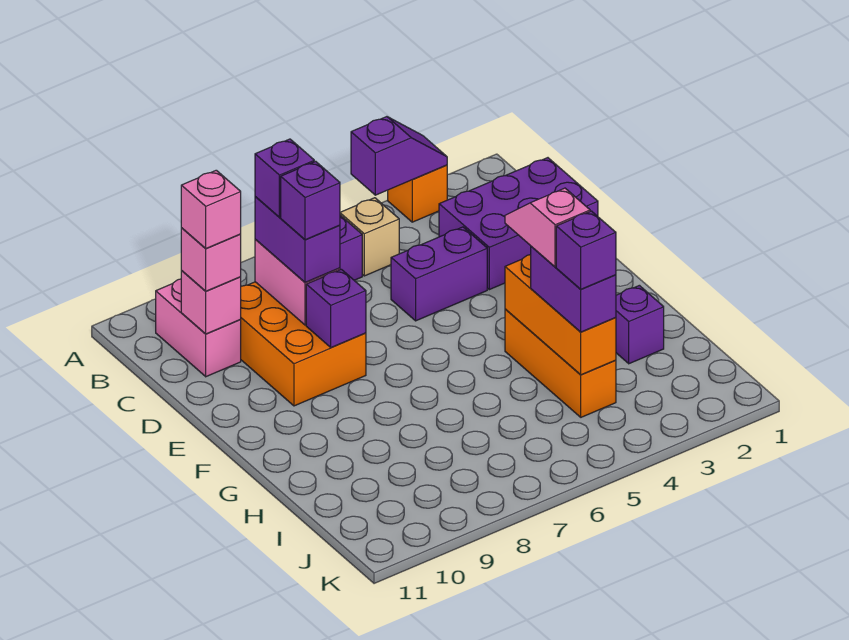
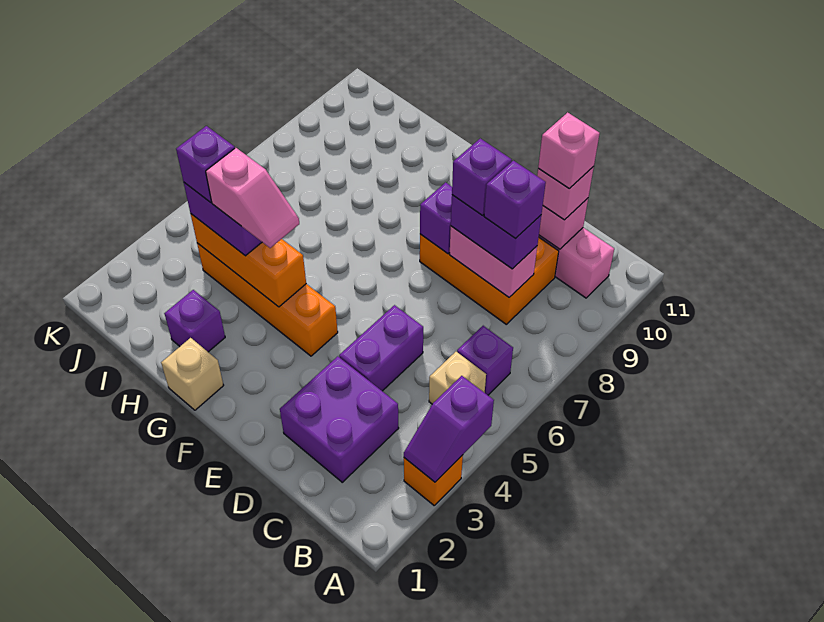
purple brick C1:D3 level 1 -> purple brick C2:D3 level 1
none -> tan brick G1 level 1
orange brick G4:I4 level 1 -> orange brick F4:I4 level 1

